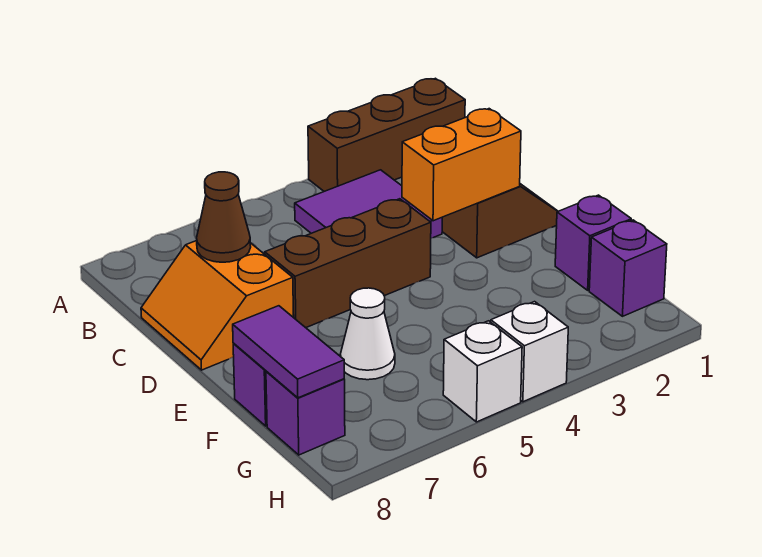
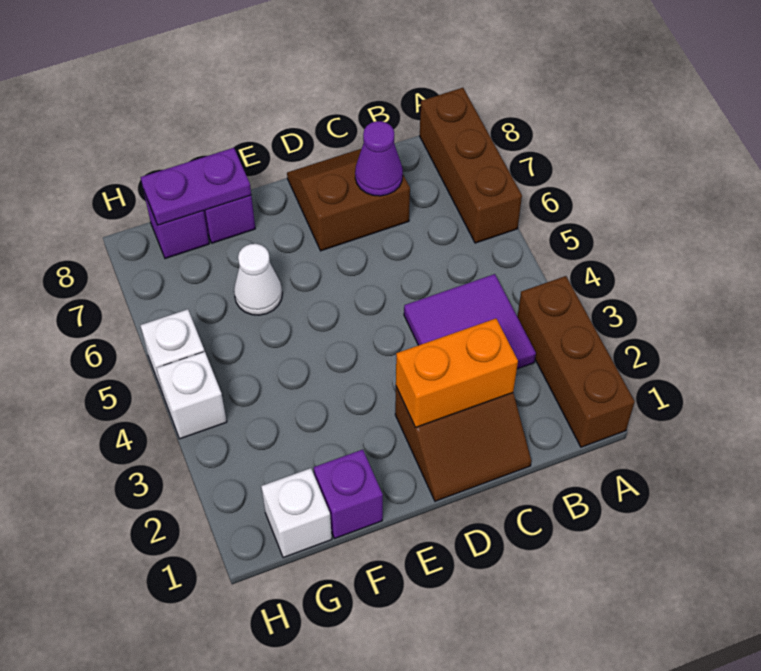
orange slope C7:D8 level 1 top 7 -> brown slope C7:D8 level 1 top 7
brown cone C7 level 2 -> purple cone C7 level 2
orange brick D2:D3 level 2 -> orange brick C2:D2 level 2
brown brick D4:D6 level 1 -> brown brick A6:A8 level 1
purple tile F8:G8 level 2 -> purple plate F8:G8 level 2
purple brick G1 level 1 -> white brick G1 level 1

